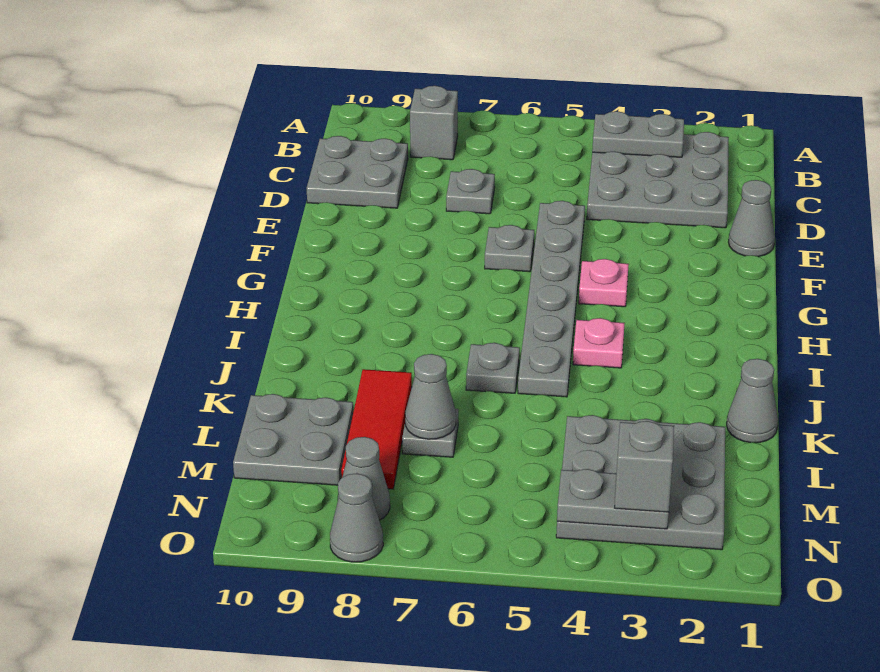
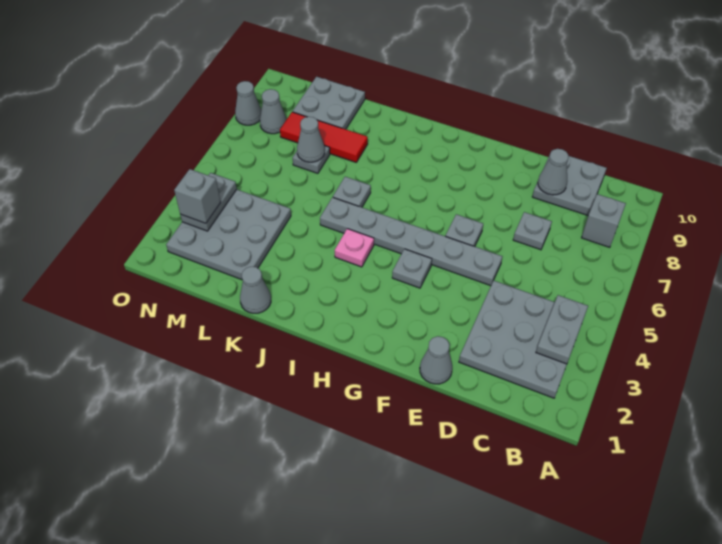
none -> grey cone D9 level 2
pink plate G4 level 1 -> grey plate G4 level 1

